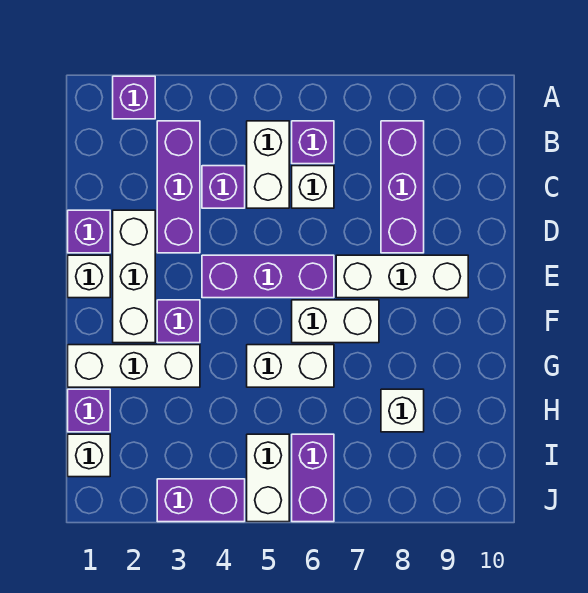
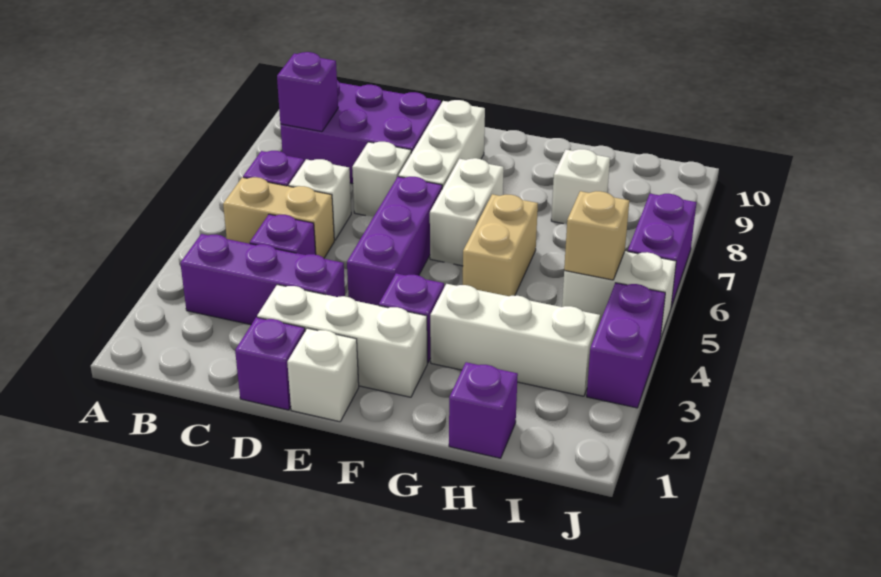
purple brick A2 level 1 -> purple brick B8 level 2
white brick B5:C5 level 1 -> tan brick B5:C5 level 1
purple brick B8:D8 level 1 -> purple brick B8:D9 level 1
white brick G1:G3 level 1 -> white brick G3:I3 level 1
white brick G5:G6 level 1 -> tan brick G5:G6 level 1
white brick I1 level 1 -> white brick D7 level 1
none -> tan brick I5 level 2
purple brick I6:J6 level 1 -> purple brick J6:J7 level 1

